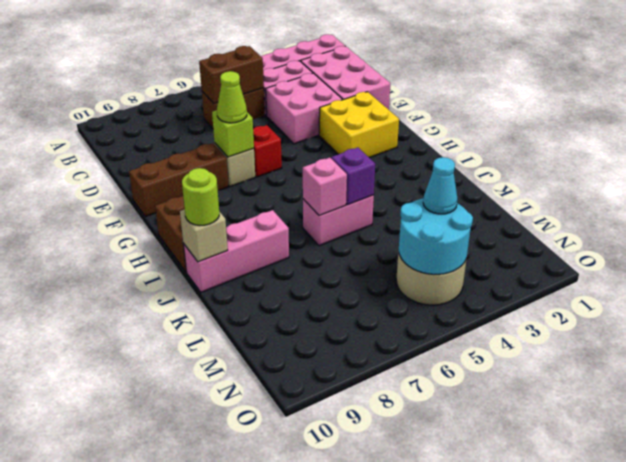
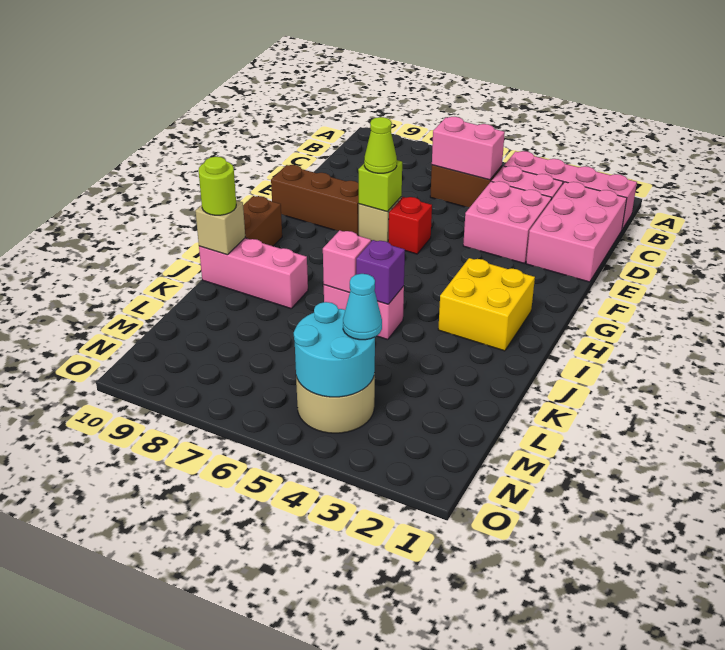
brown brick C5:C6 level 2 -> pink brick C5:C6 level 2
yellow brick F2:G3 level 1 -> yellow brick H2:I3 level 1

